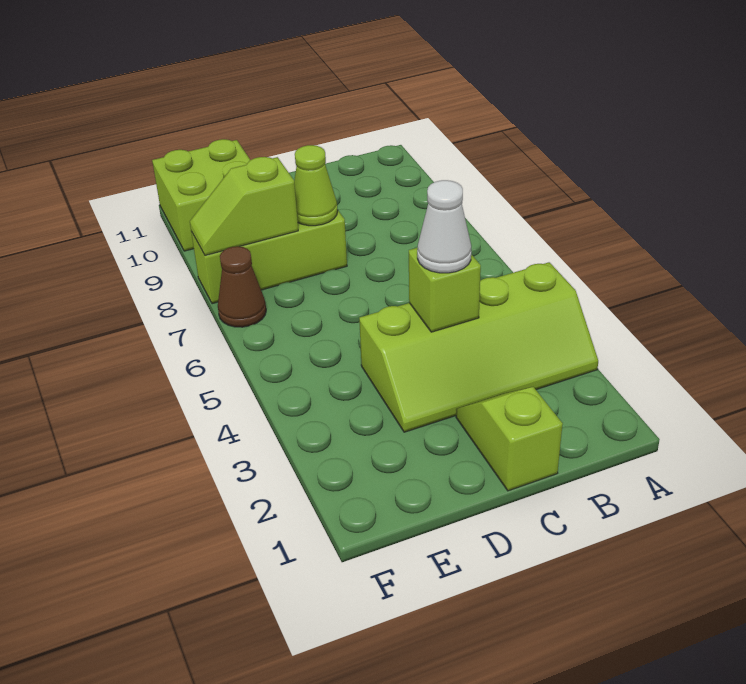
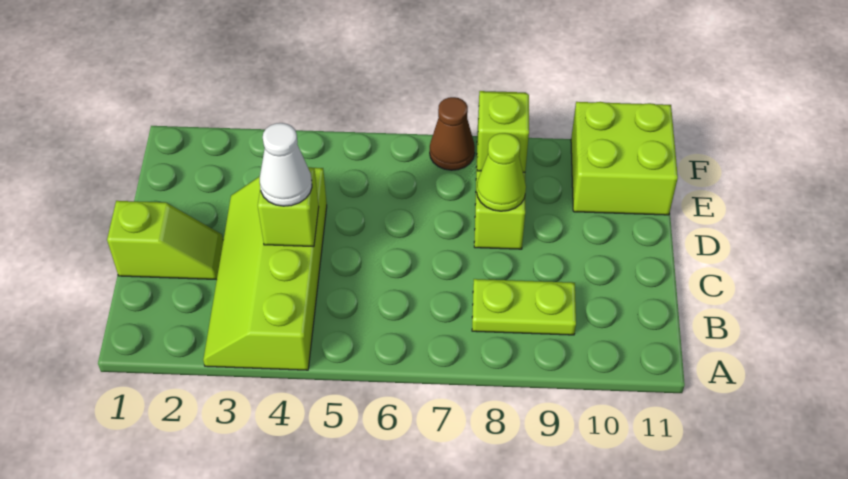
none -> lime plate B8:B9 level 1

